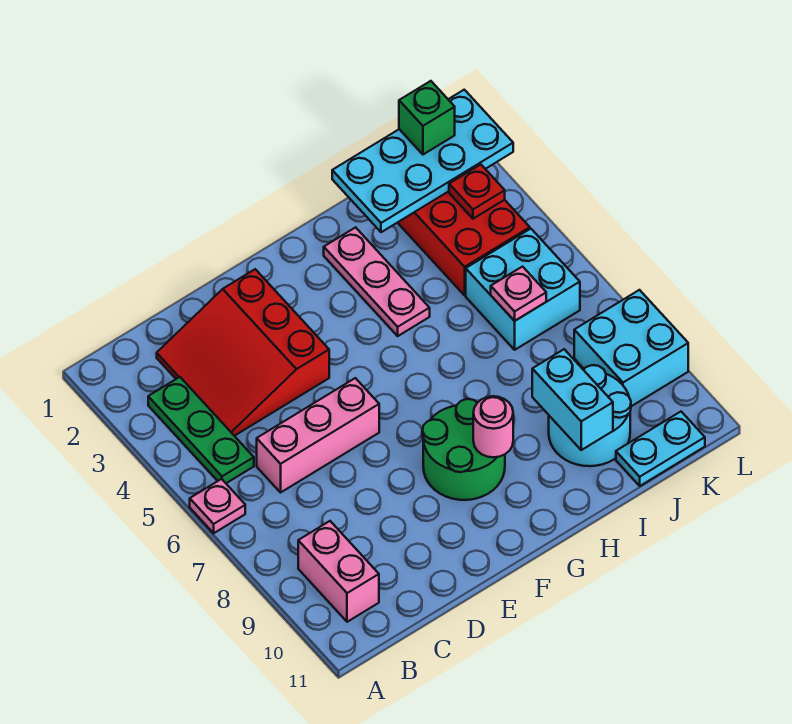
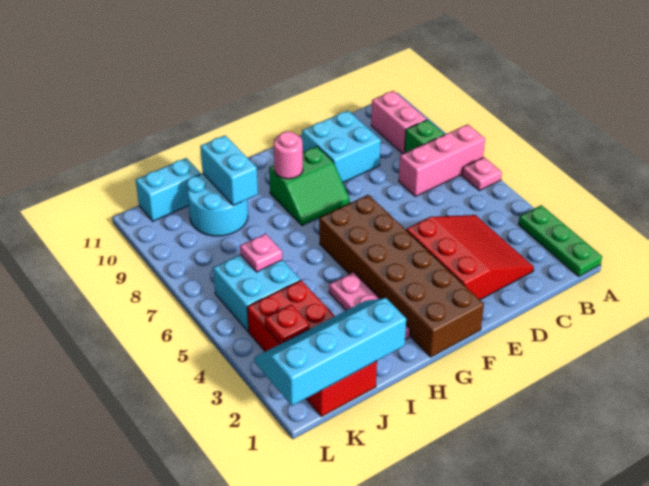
green plate B3:B5 level 1 -> green plate A1:A3 level 1
pink brick C6:E6 level 1 -> pink brick A7:C7 level 1
none -> brown brick F1:G6 level 1
green round brick F8:G9 level 1 -> green slope F8:G9 level 1 top 9
cyan plate I1:L2 level 2 -> cyan slope I1:L2 level 2 top 1
cyan plate J11:K11 level 1 -> cyan brick J11:K11 level 1
green brick K1 level 3 -> green brick B8 level 1
cyan brick K8:L9 level 1 -> cyan brick D9:E10 level 1

